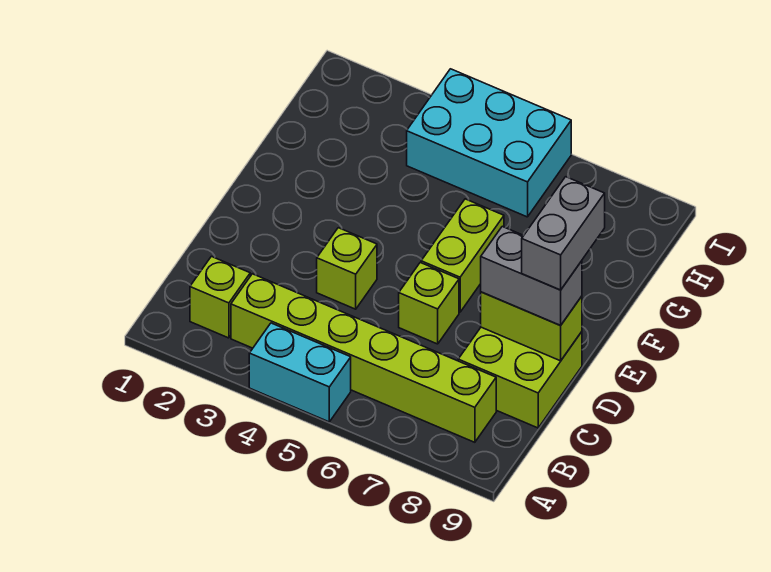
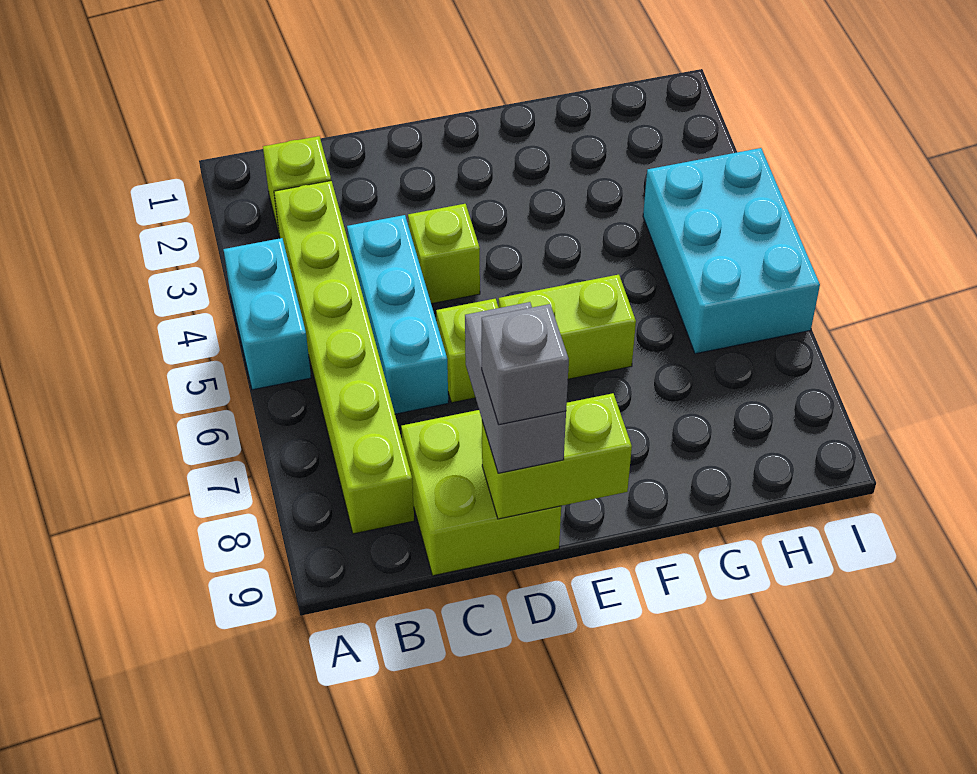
none -> cyan brick C4:C6 level 1
lime brick D8:D9 level 2 -> lime brick D9:E9 level 2
grey brick D9:E9 level 4 -> grey brick D9 level 4

